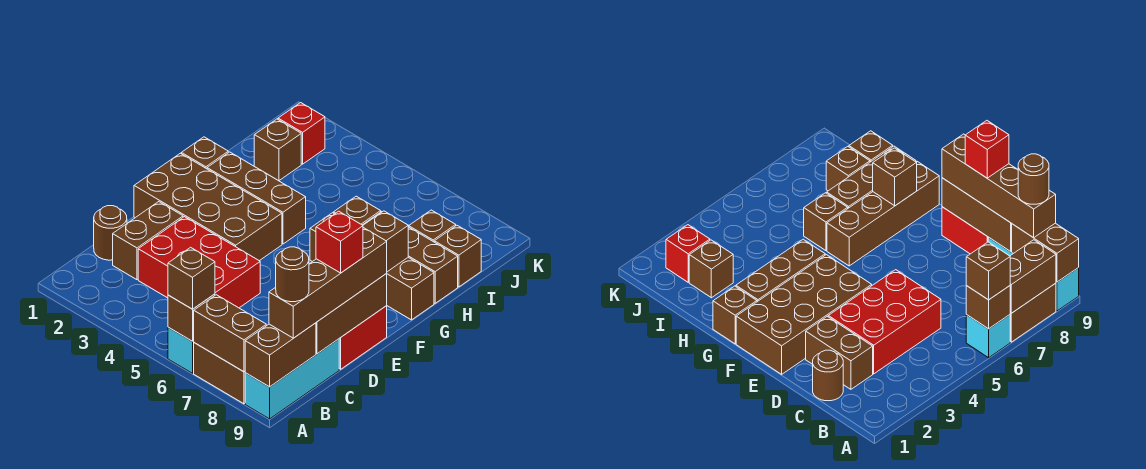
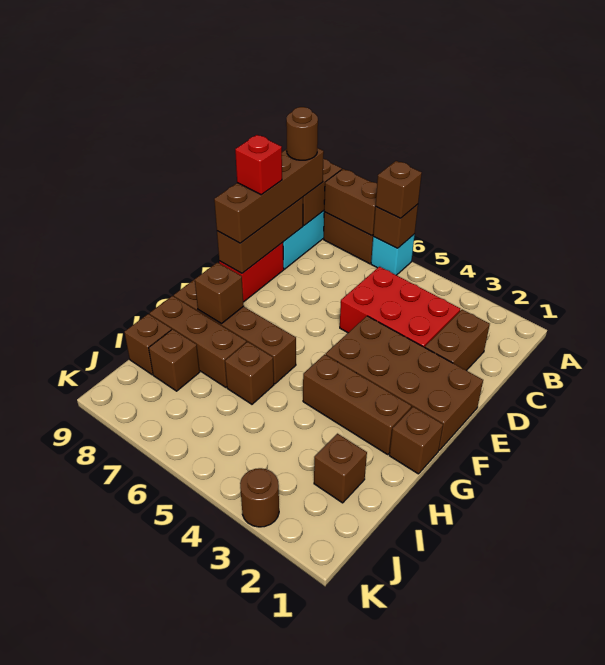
brown round brick C1 level 1 -> brown round brick K3 level 1
red brick J2 level 1 -> none

